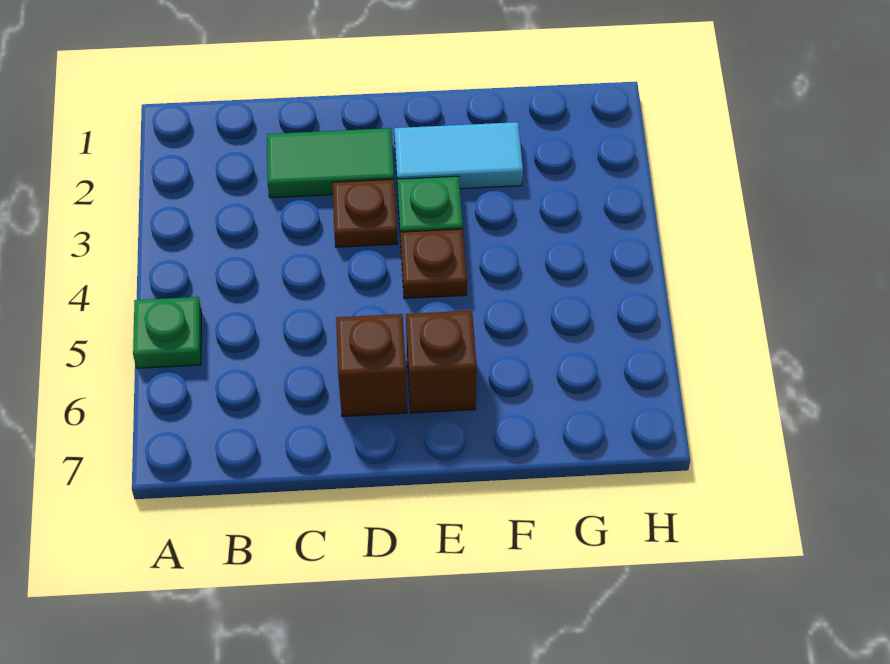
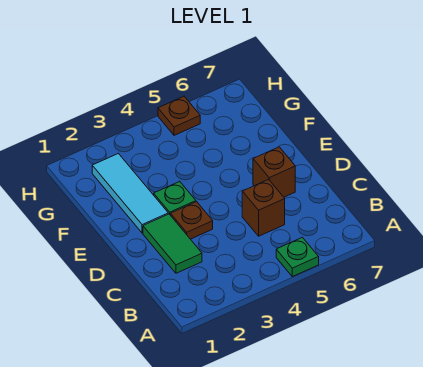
cyan tile E2:F2 level 1 -> cyan tile E2:G2 level 1
brown plate E4 level 1 -> brown plate H5 level 1
brown brick E6 level 1 -> brown brick C5 level 1

